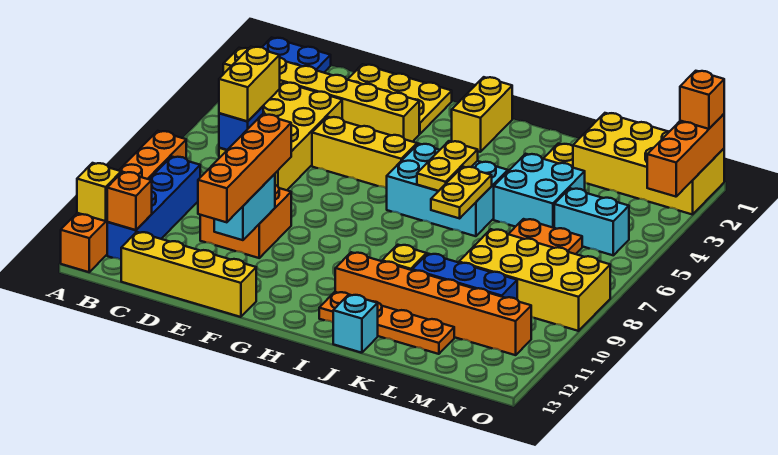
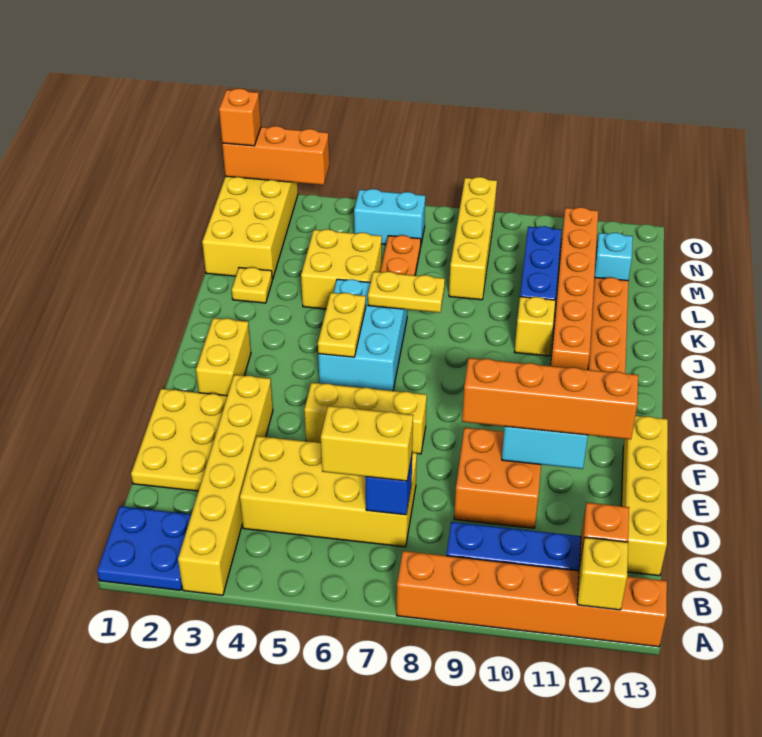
yellow brick E5:G5 level 1 -> yellow brick F5:F7 level 1
yellow brick H1:H2 level 1 -> yellow brick G2:H2 level 1
yellow plate I5:I6 level 2 -> yellow plate H5:I5 level 2
cyan brick J13 level 1 -> cyan brick M12 level 1
cyan brick K4:L5 level 1 -> yellow brick K4:L5 level 1
yellow brick L8:O9 level 1 -> yellow brick L8:O8 level 1
cyan brick M5:N5 level 1 -> cyan brick N5:N6 level 1

